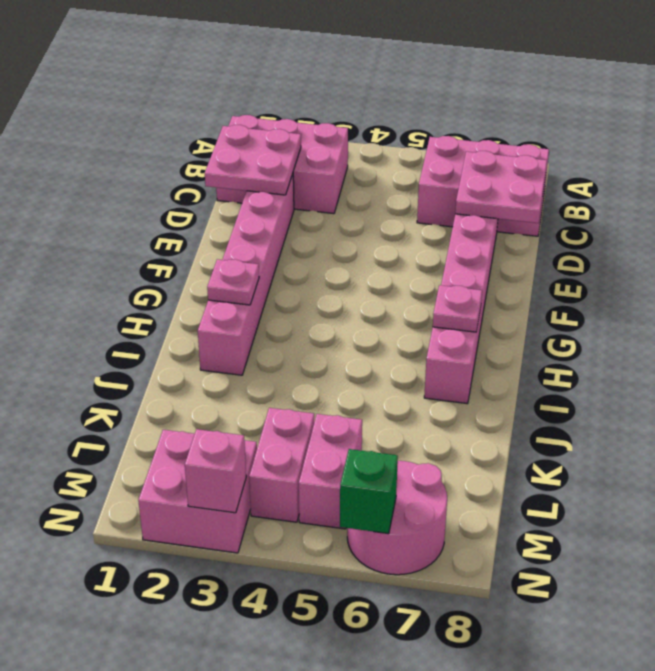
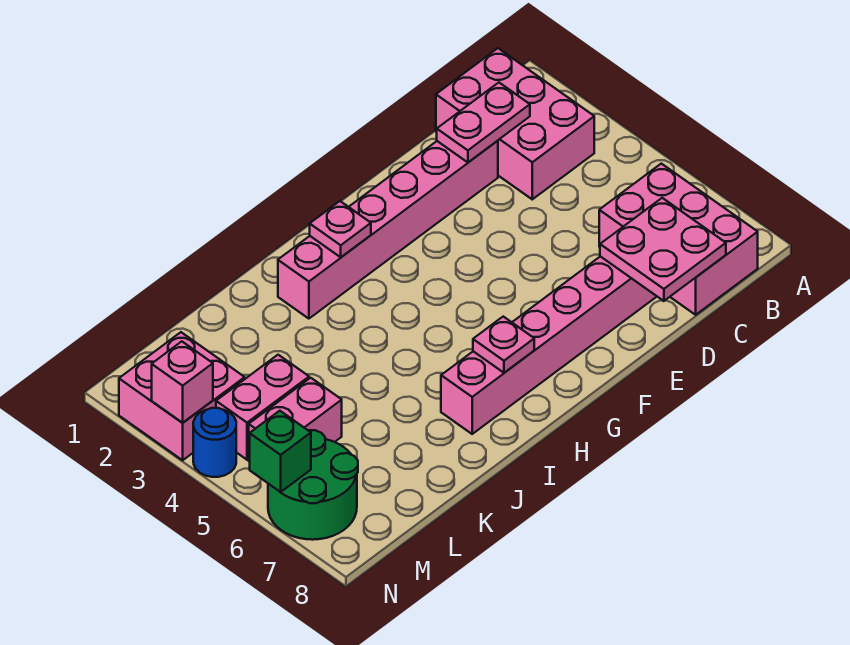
pink plate C1:D2 level 2 -> pink plate C2:D2 level 2
pink round brick M6:N7 level 1 -> green round brick M6:N7 level 1
none -> blue round brick N4 level 1

